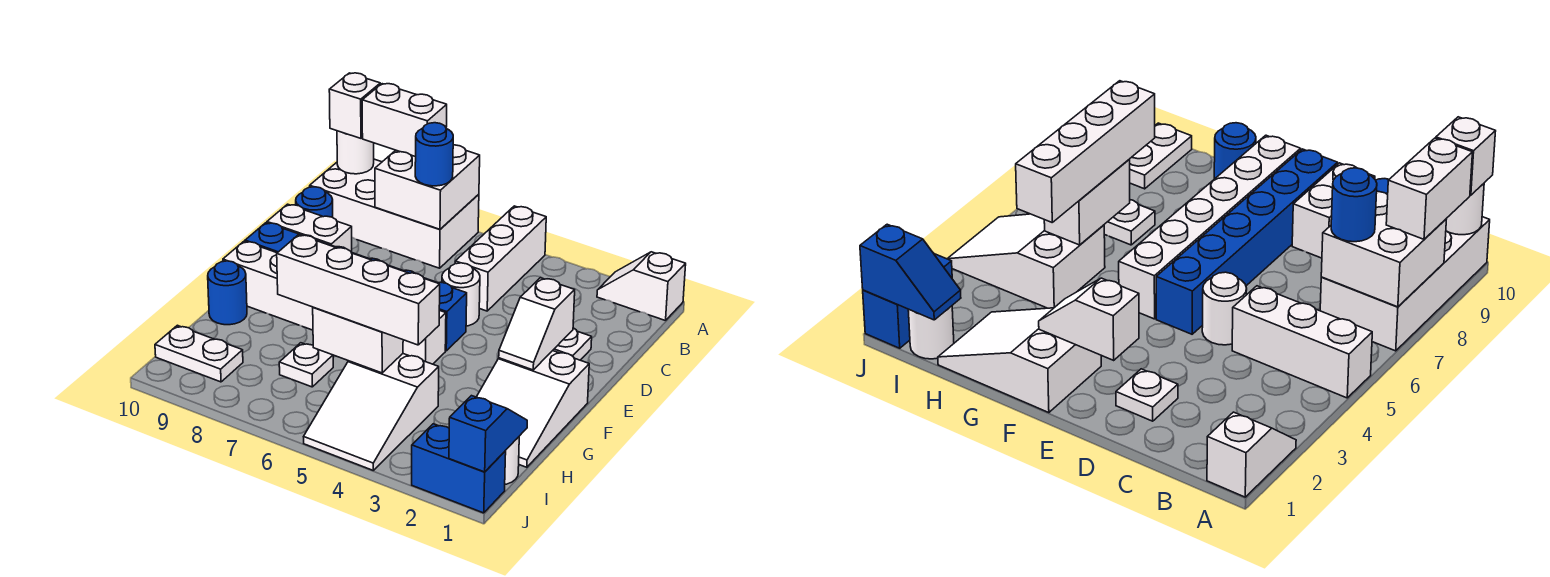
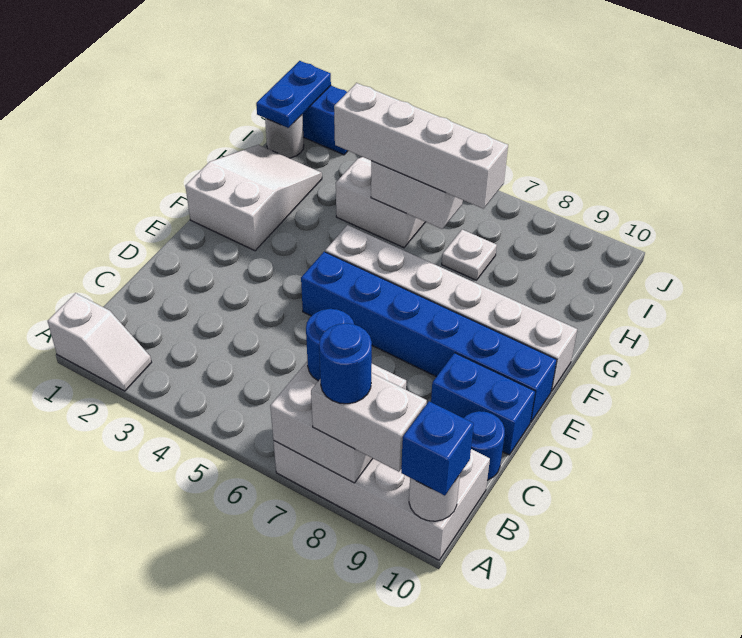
white brick A5:C5 level 1 -> none
white brick A10 level 3 -> blue brick A10 level 3
white plate D2 level 1 -> none
white round brick D5 level 1 -> none
white brick D9:D10 level 1 -> blue brick D9:D10 level 1
white slope E2:F2 level 2 top E -> none
blue round brick G10 level 1 -> blue round brick A8 level 4
blue slope I1:J1 level 2 top J -> blue plate I1:J1 level 2
white plate I9:I10 level 1 -> none

